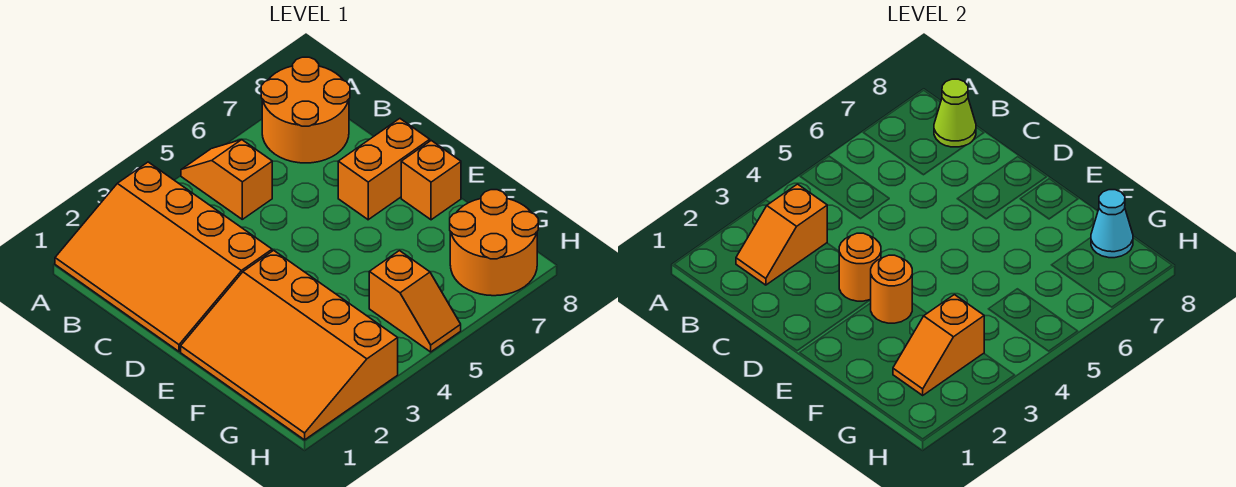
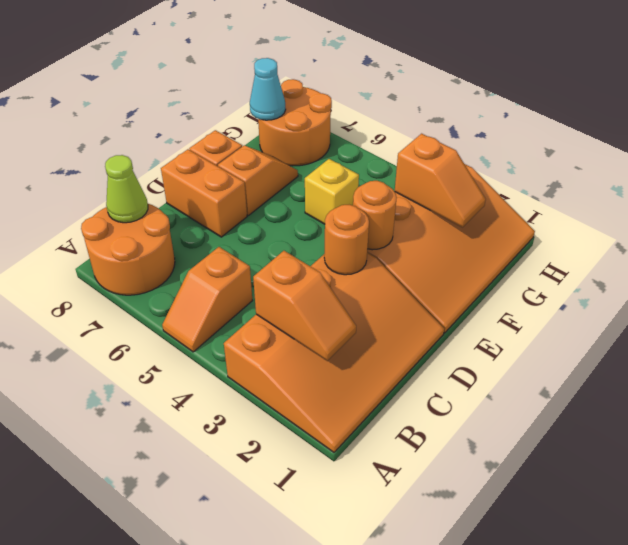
none -> yellow brick F5 level 1
orange slope G5:H5 level 1 top G -> orange slope E7:F7 level 1 top E

